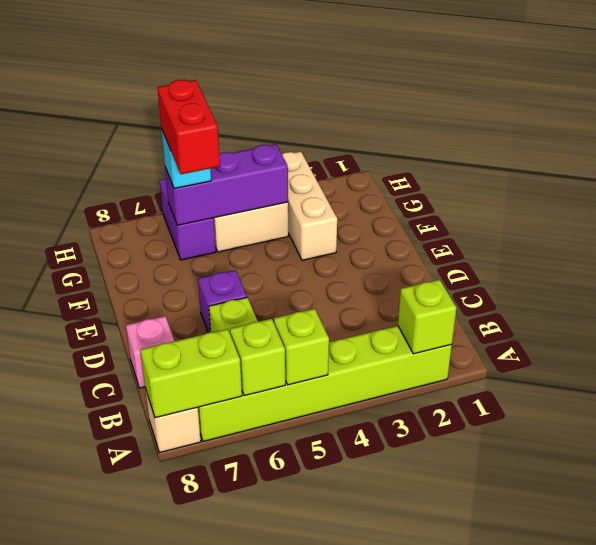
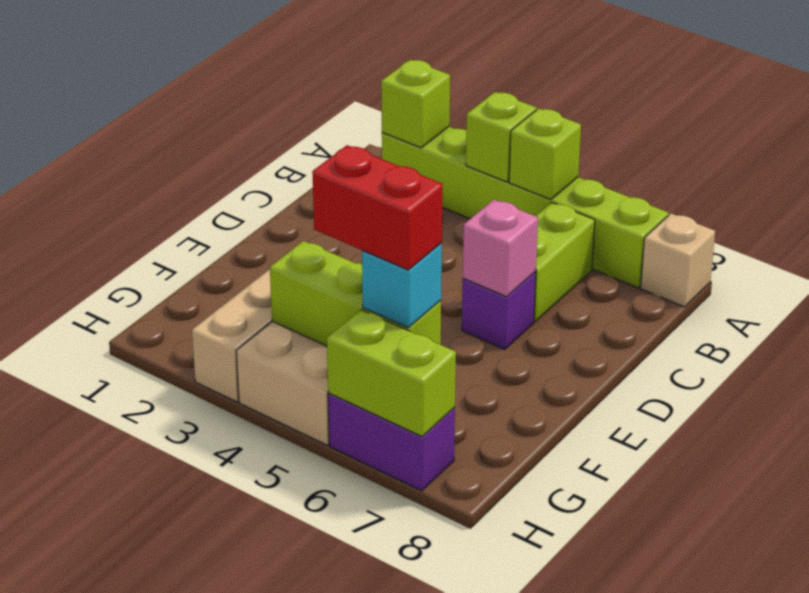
lime brick A6 level 2 -> lime brick A4 level 2
lime brick A7:A8 level 2 -> lime brick H6:H7 level 2
pink brick C8 level 1 -> pink brick D6 level 2
red brick F6:G6 level 4 -> red brick G5:G6 level 4
purple brick G4:G6 level 2 -> lime brick G4:G6 level 2
purple brick G6:H6 level 1 -> purple brick H6:H7 level 1

